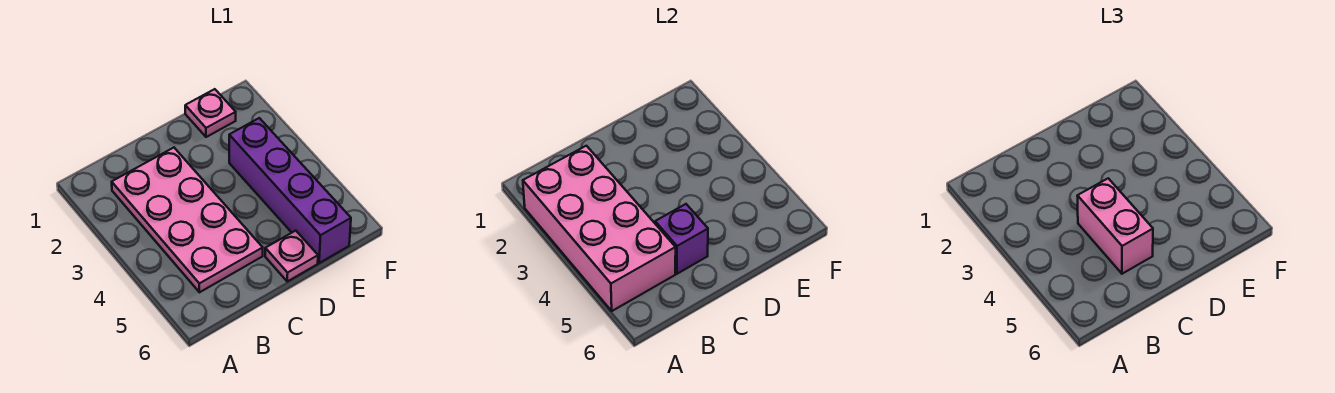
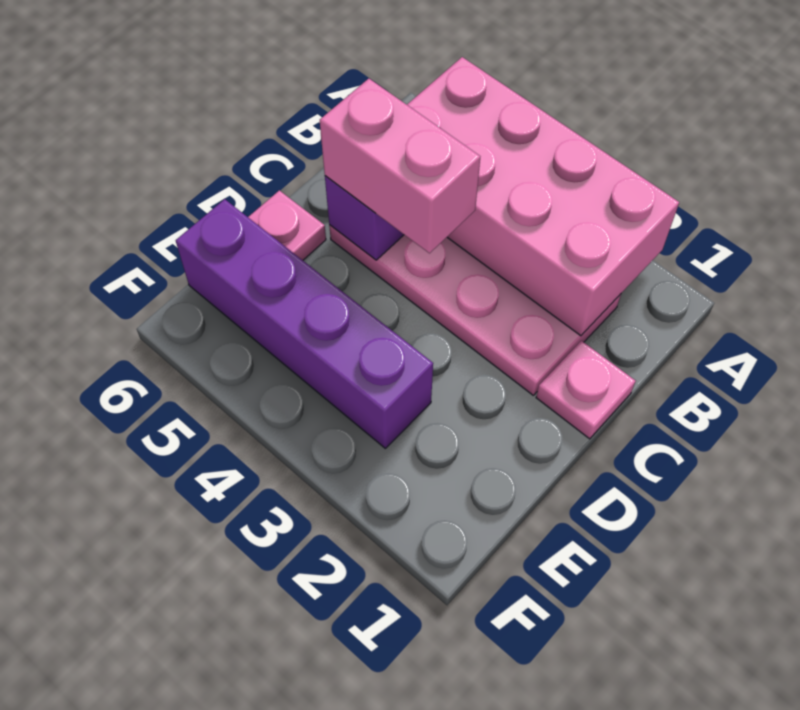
pink plate E1 level 1 -> pink plate C1 level 1

